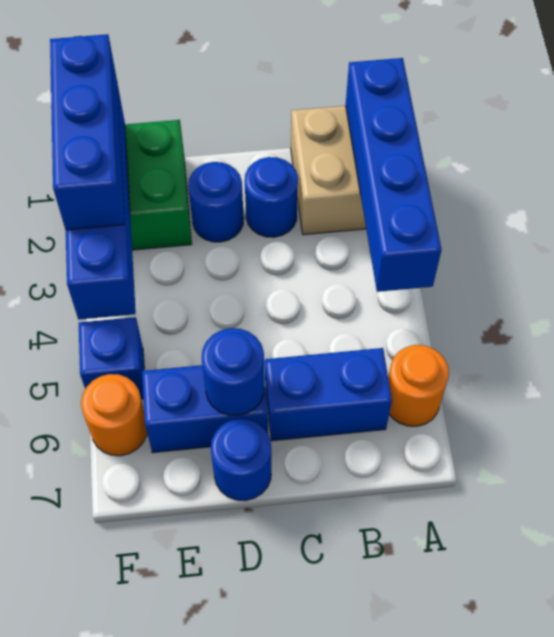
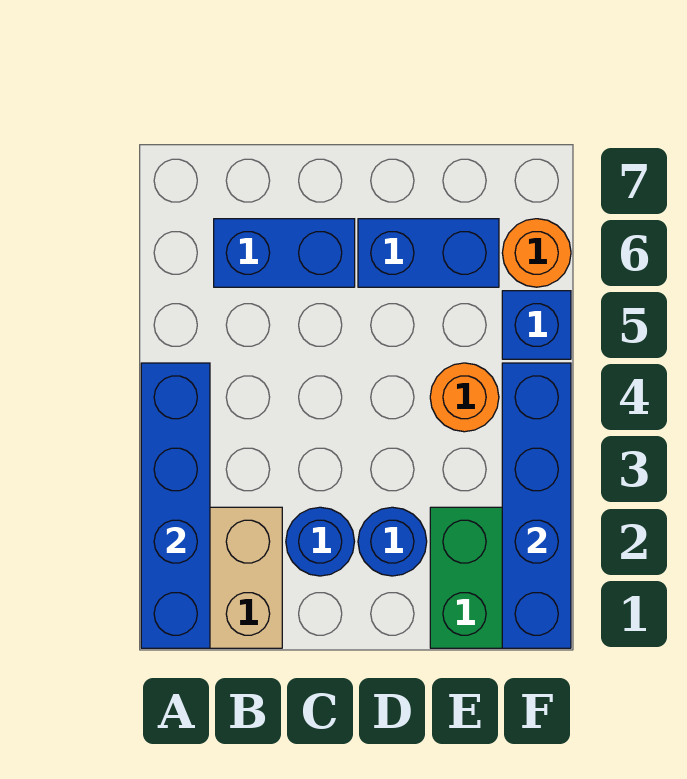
orange round brick A6 level 1 -> orange round brick E4 level 1
blue round brick D6 level 2 -> none
blue round brick D7 level 1 -> none
blue brick F1:F3 level 3 -> none

